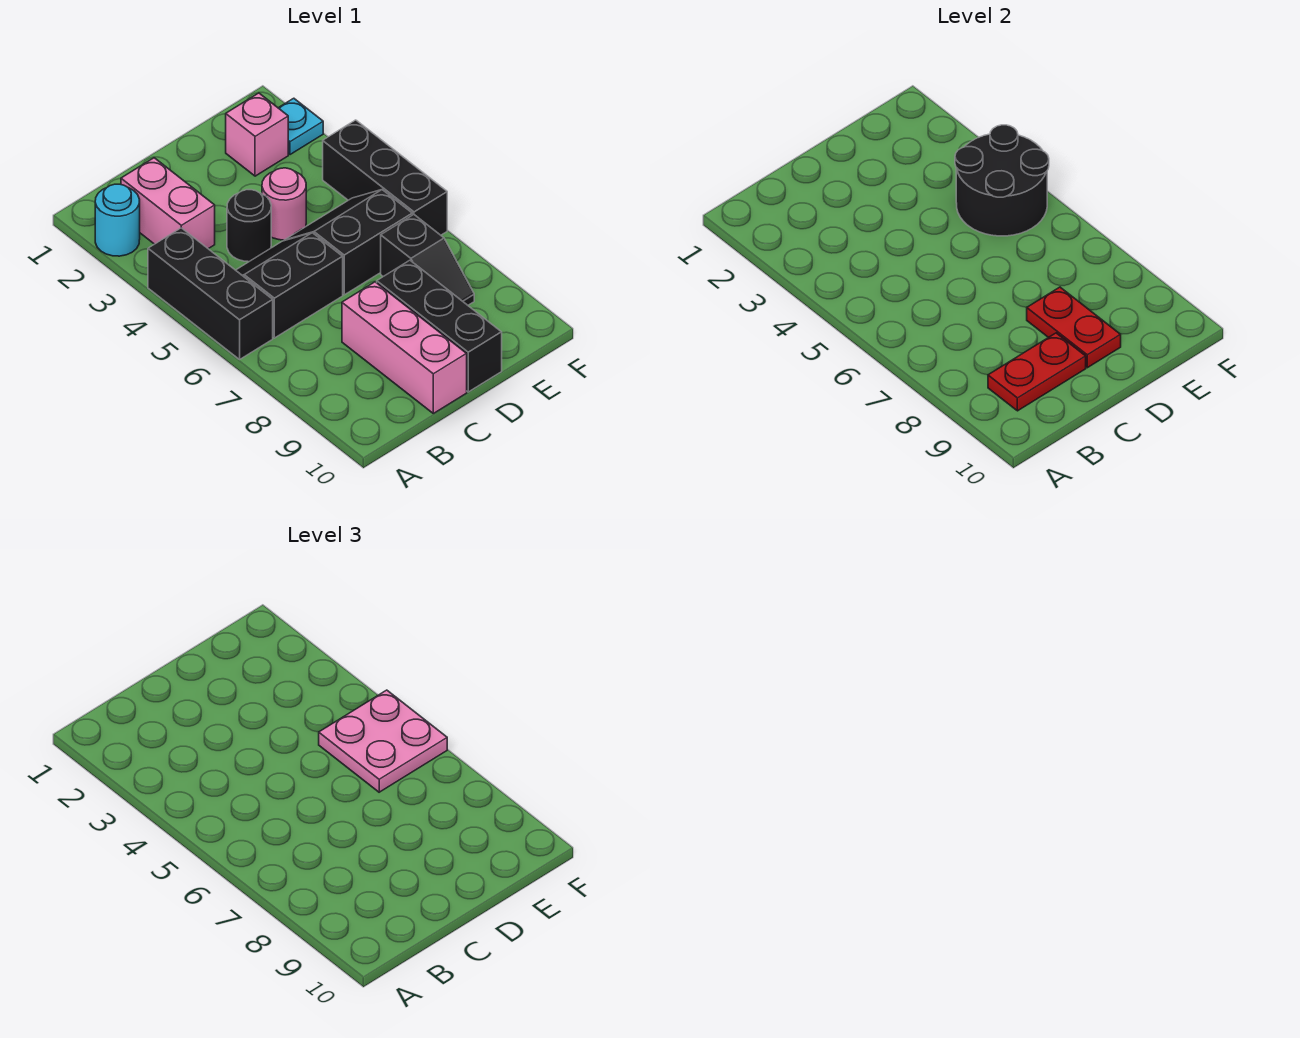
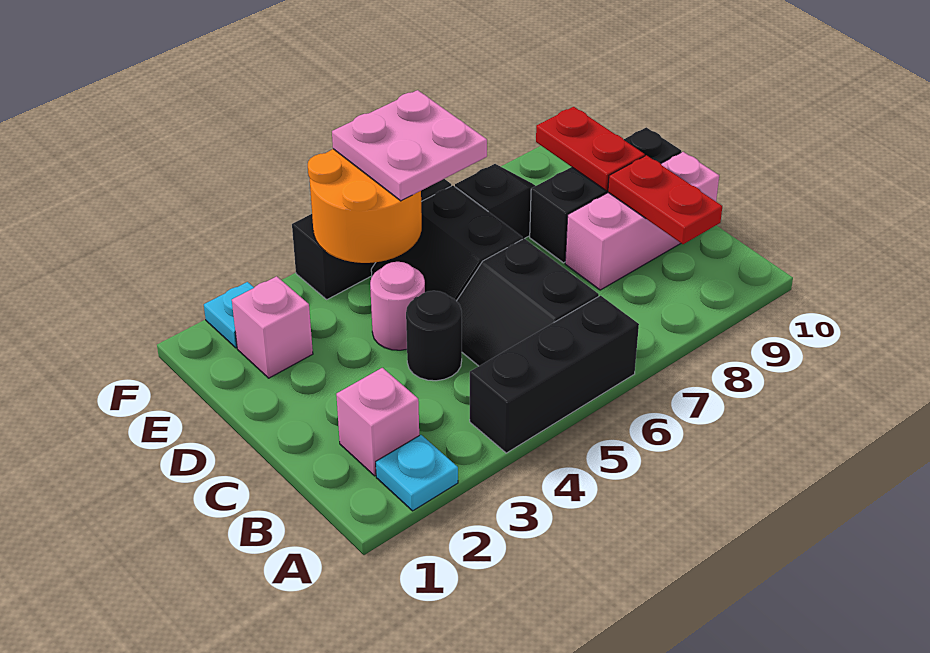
cyan round brick A2 level 1 -> cyan plate A2 level 1
pink brick B2:B3 level 1 -> pink brick B2 level 1
red plate D8:D9 level 2 -> red plate D9:E9 level 2
black round brick E4:F5 level 2 -> orange round brick E4:F5 level 2

